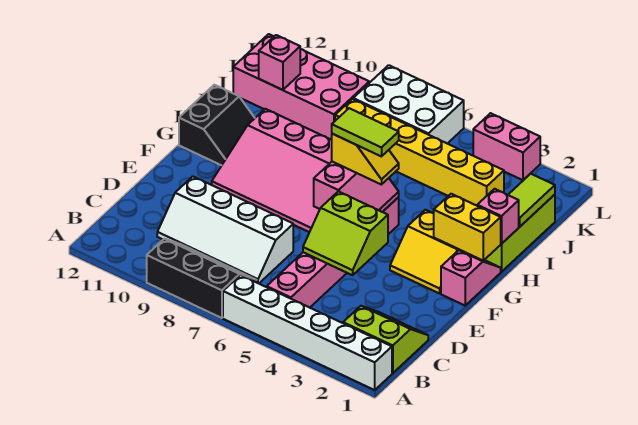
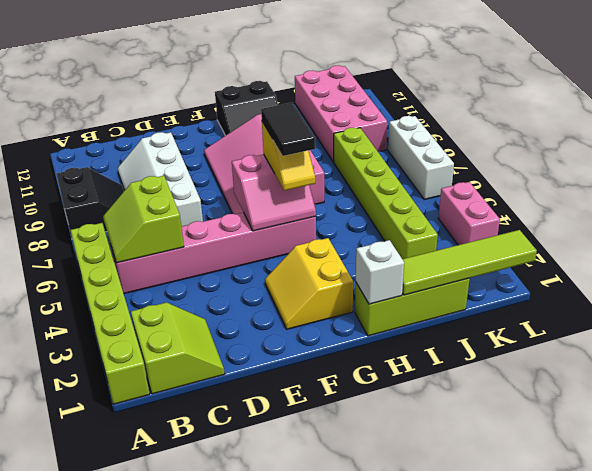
white brick A1:A6 level 1 -> lime brick A1:A6 level 1
black slope A7:B9 level 1 top A -> black slope A8:B9 level 1 top A
lime slope D4:E5 level 2 top E -> lime slope B5:C6 level 2 top C
pink slope F1:G1 level 1 top F -> none
yellow brick G1:G2 level 2 -> none
lime tile G5:G6 level 4 -> black tile G5:G6 level 4
pink brick H1 level 2 -> white brick H1 level 2
lime tile I1:J1 level 2 -> lime tile I1:L1 level 2
yellow brick J3:J8 level 1 -> lime brick J3:J8 level 1
pink brick J11 level 2 -> none
white brick K6:L8 level 1 -> white brick L6:L8 level 1

